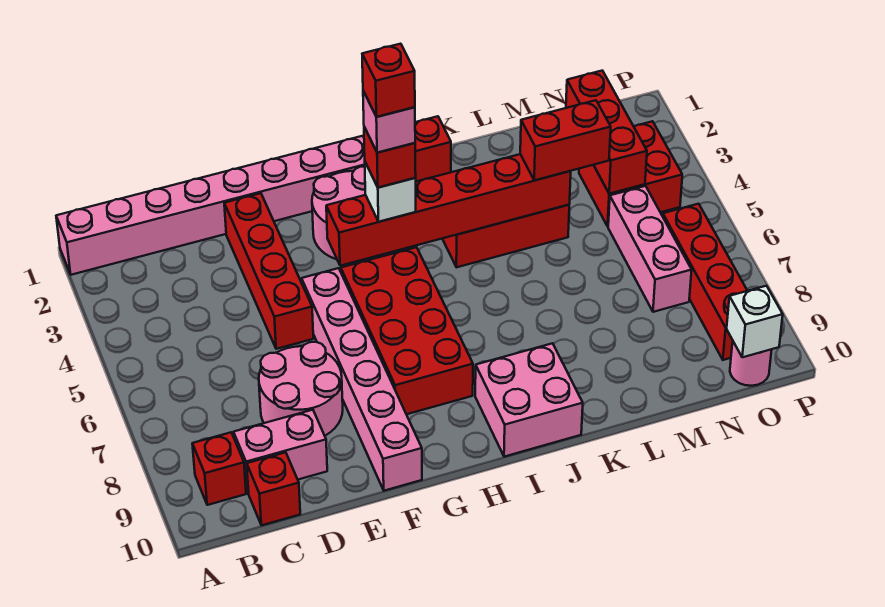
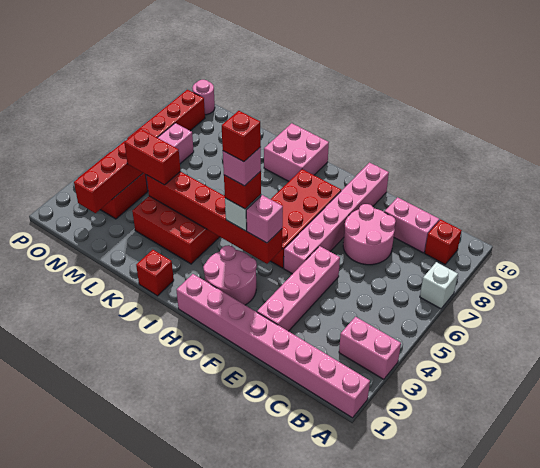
none -> pink brick A3:B3 level 1
red brick C10 level 1 -> none
red brick E2:E5 level 1 -> pink brick E2:E5 level 1
none -> pink brick G4 level 3
white brick O10 level 2 -> white brick A7 level 1

